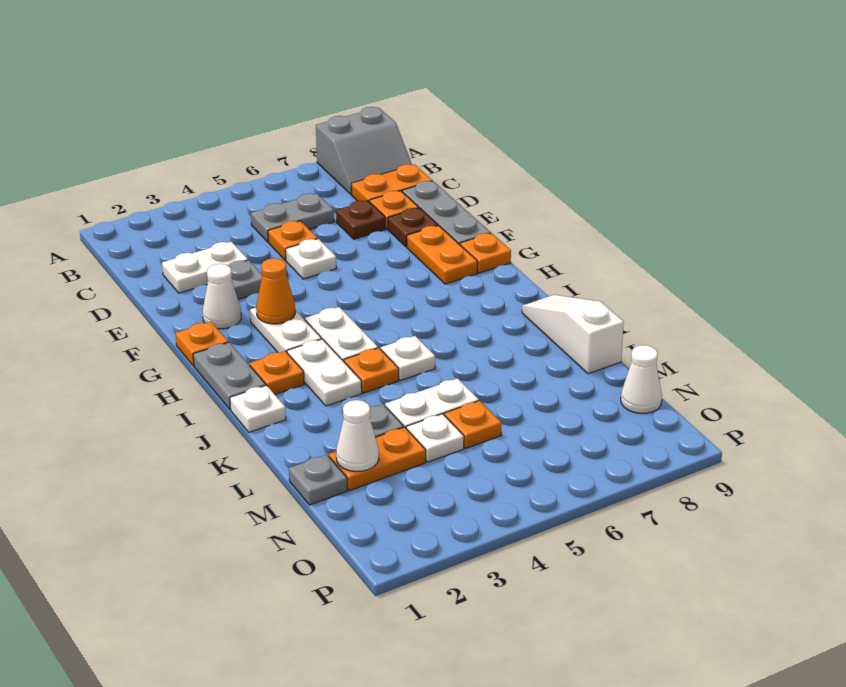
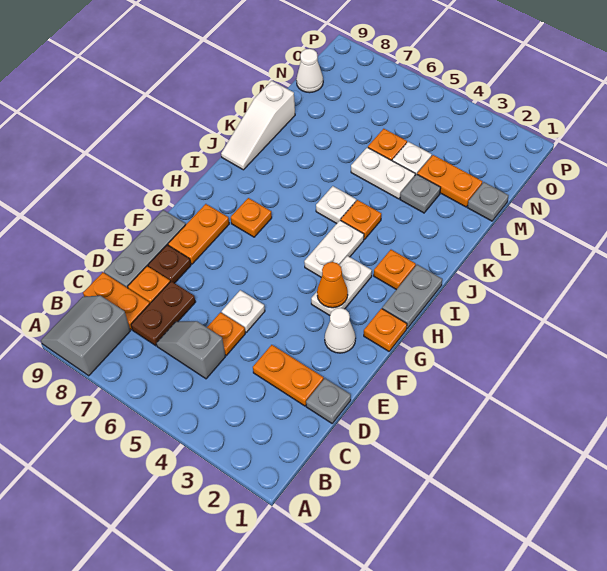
grey slope A8:B9 level 1 top A -> grey slope A8:B9 level 1 top 8
grey plate C5:C6 level 1 -> grey slope C5:C6 level 1 top 5
white plate D2:D3 level 1 -> orange plate D2:D3 level 1
brown plate D7 level 1 -> brown plate C7:D7 level 1
grey plate E3 level 1 -> grey plate D1 level 1
orange plate G9 level 1 -> orange plate H7 level 1
white plate I3:J3 level 1 -> none
white plate J1 level 1 -> none
white cone M2 level 2 -> none

